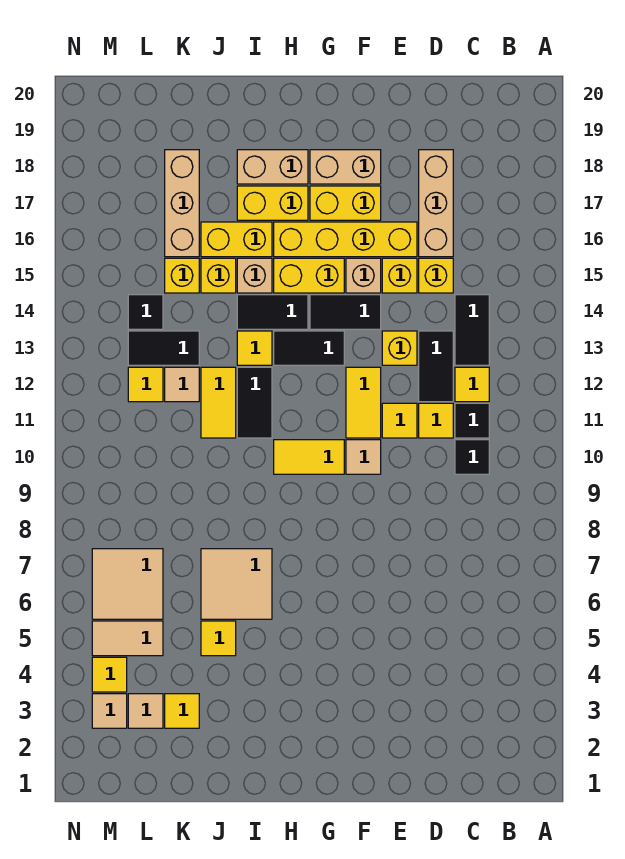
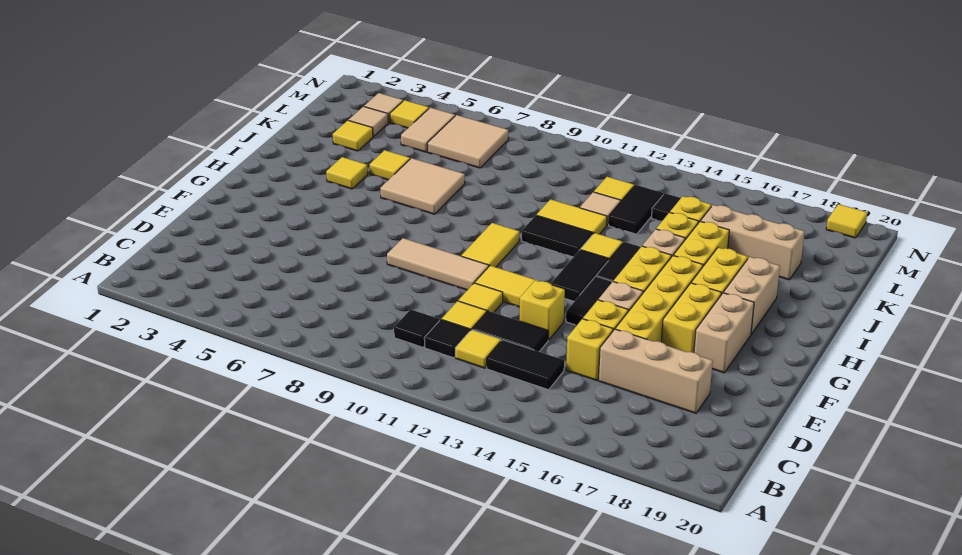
tan tile F10 level 1 -> tan tile F8:F10 level 1
none -> yellow tile I4 level 1
none -> yellow tile N19 level 1

